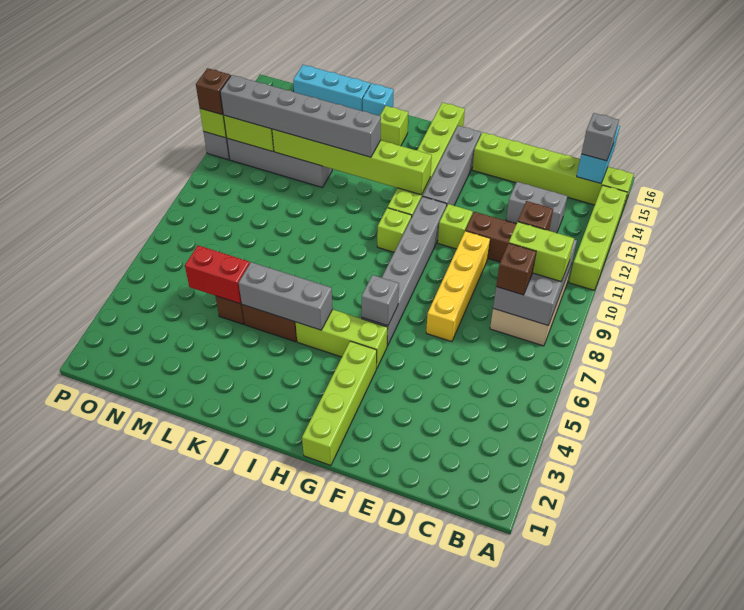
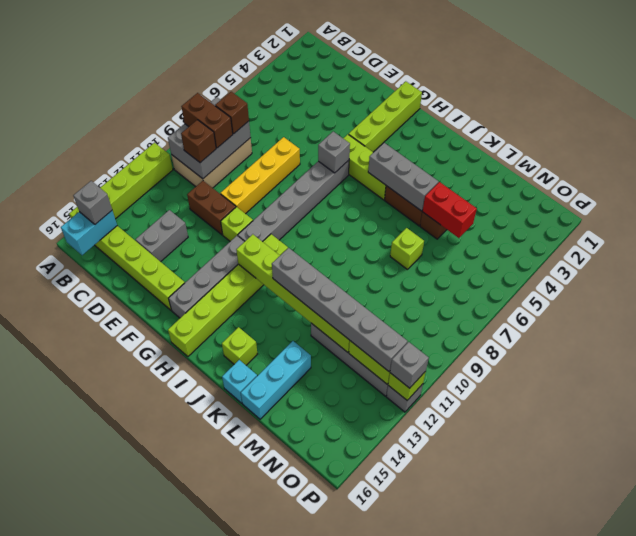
lime brick B9:C9 level 3 -> brown brick B9:C9 level 3
grey brick C13:D13 level 1 -> grey brick D13:D14 level 1
lime brick H10 level 1 -> lime brick L7 level 1
cyan brick L16:N16 level 1 -> cyan brick L14:L16 level 1
brown brick P12 level 3 -> grey brick P12 level 3

